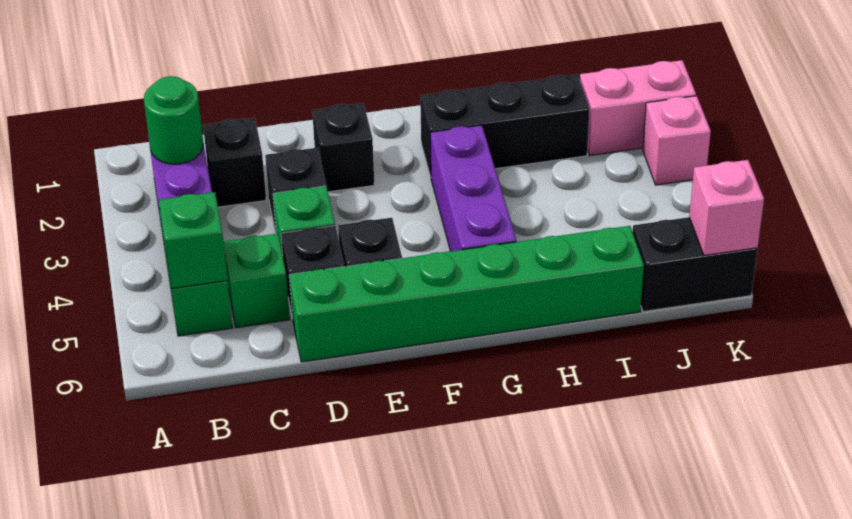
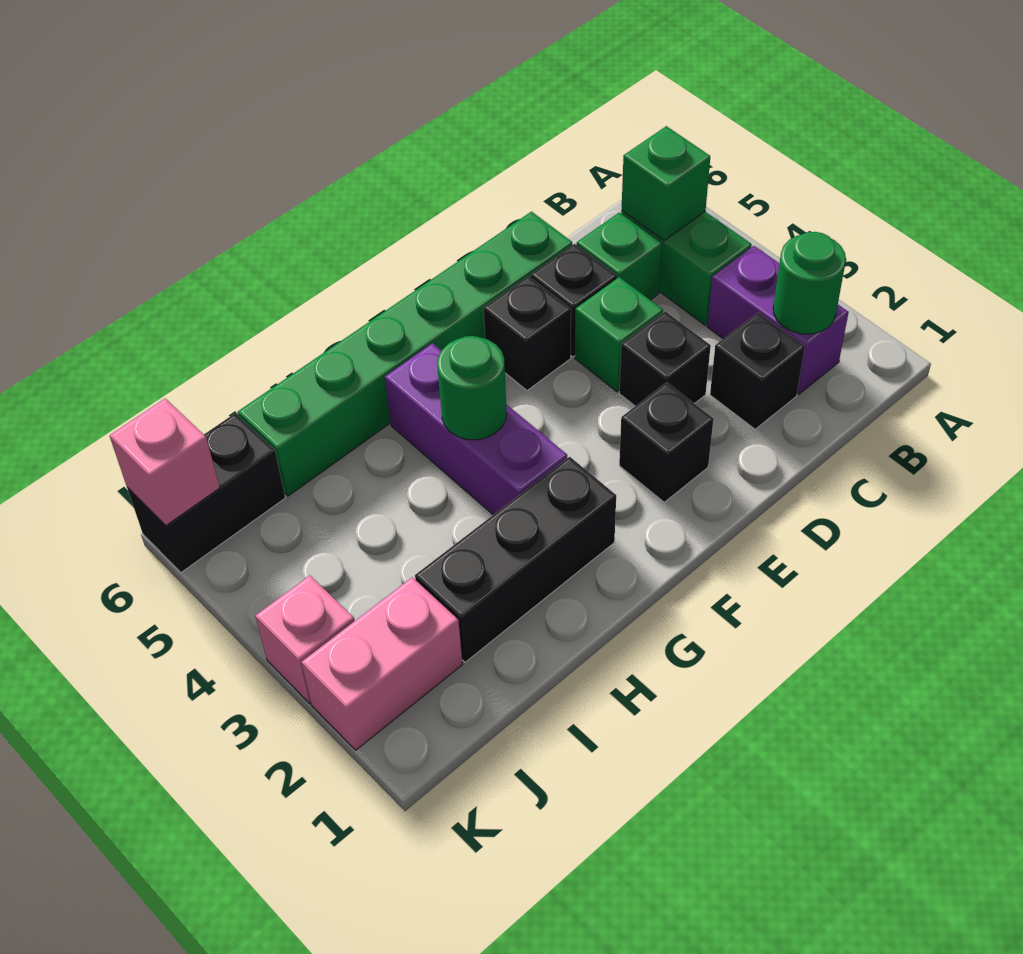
none -> green round brick G4 level 2

